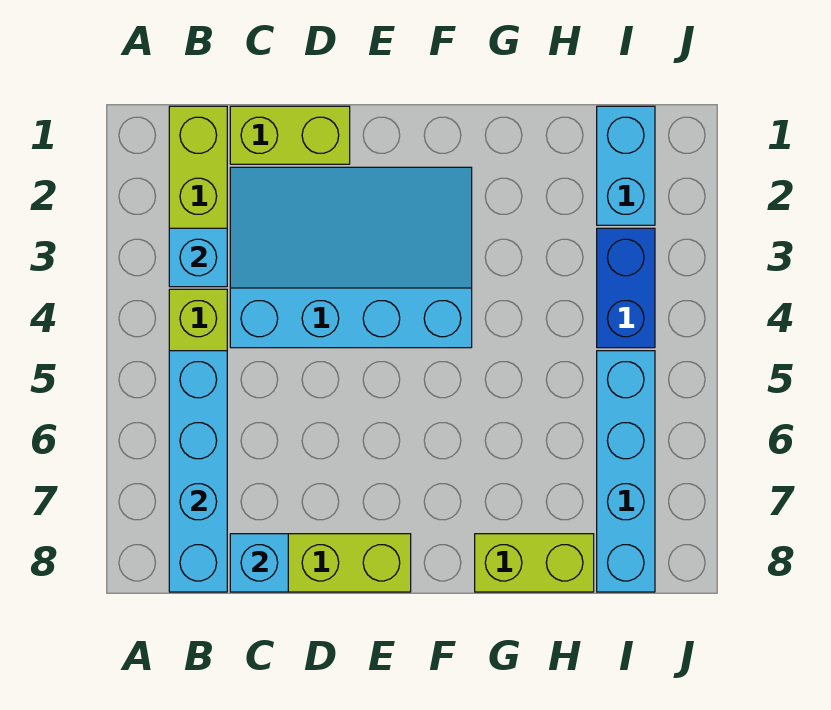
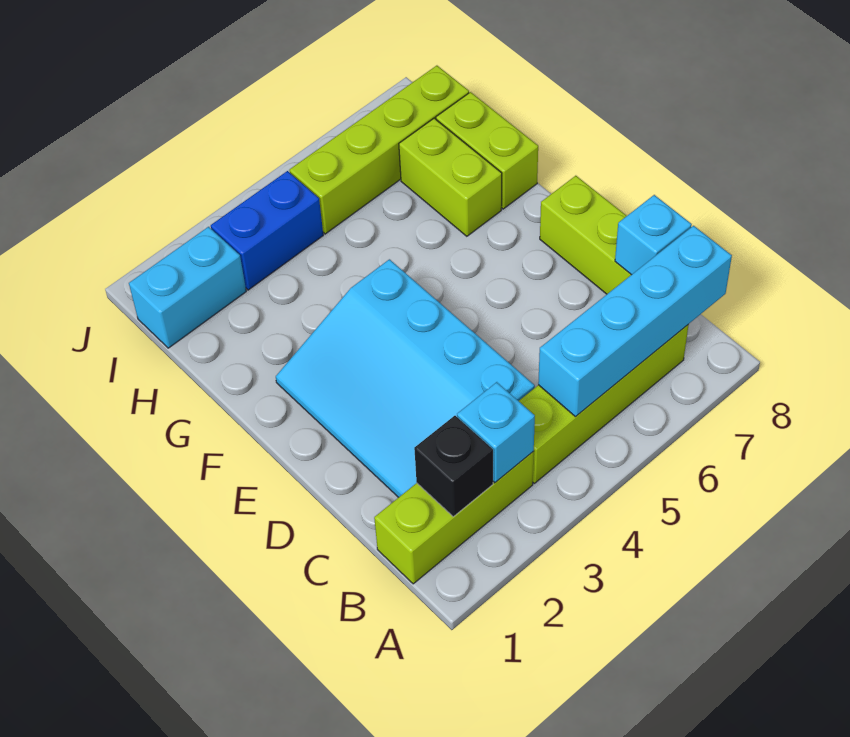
none -> black brick B2 level 2
lime brick C1:D1 level 1 -> lime brick G7:H7 level 1
cyan brick I5:I8 level 1 -> lime brick I5:I8 level 1

